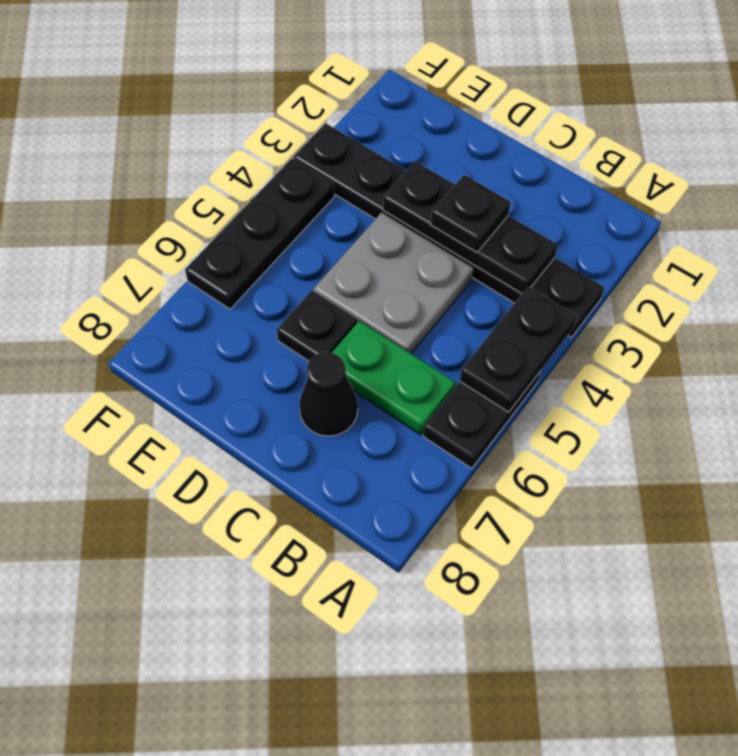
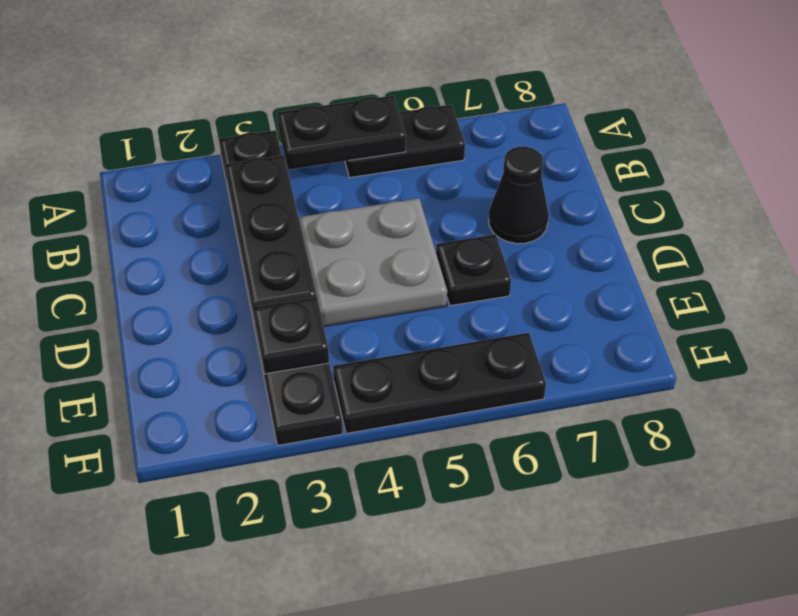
green plate B6:C6 level 1 -> none
black plate C3 level 3 -> black plate E3 level 2

